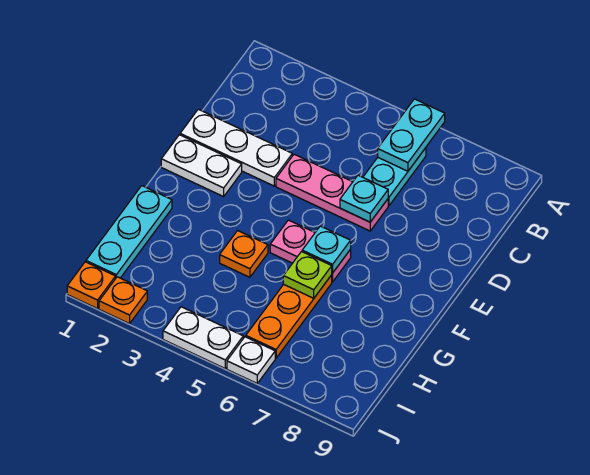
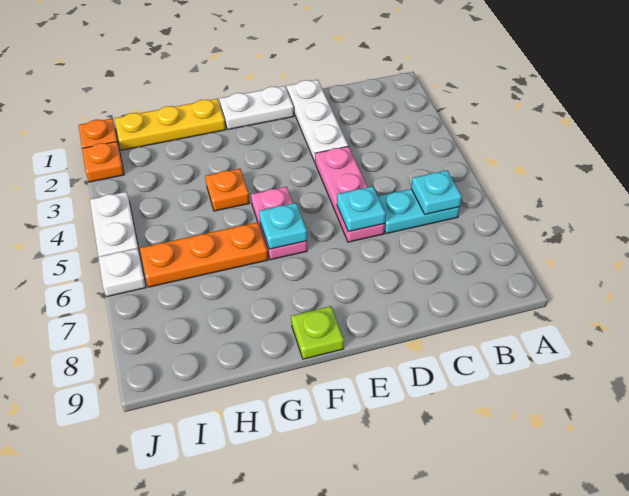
cyan plate A6:B6 level 2 -> cyan plate B6 level 2
white plate E1:E2 level 1 -> white plate E1:F1 level 1
cyan plate G1:I1 level 1 -> yellow plate G1:I1 level 1
lime plate G6 level 2 -> lime plate F9 level 1

